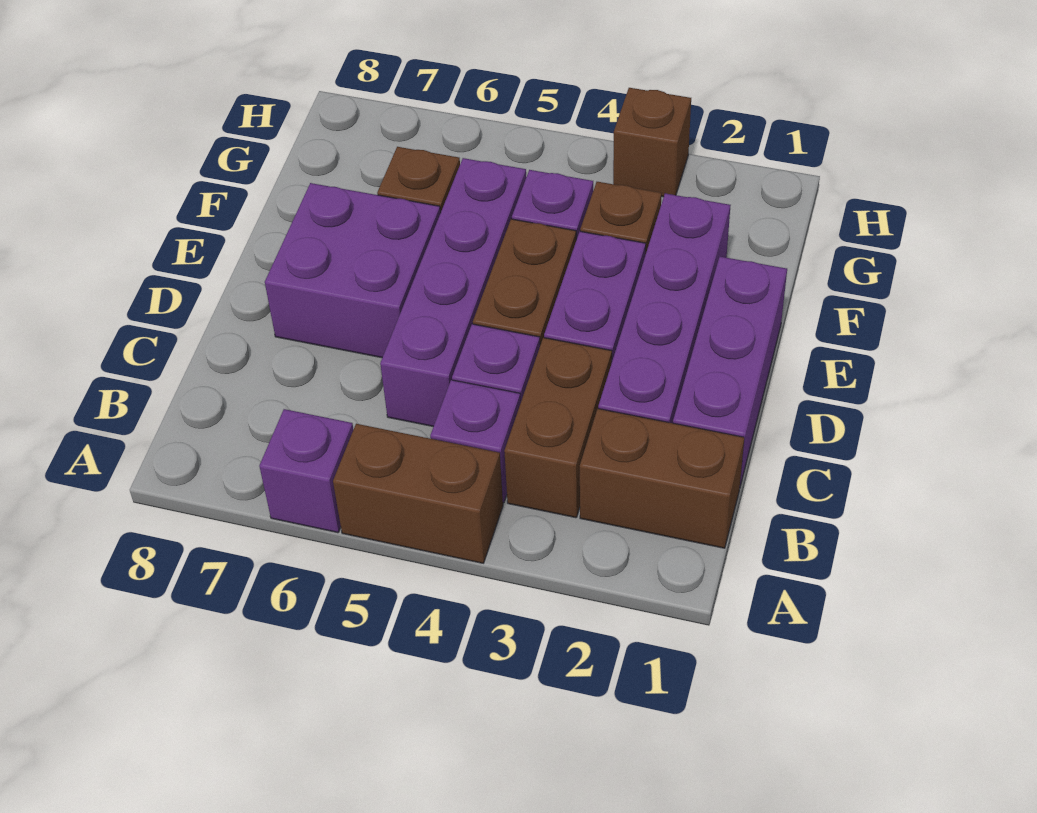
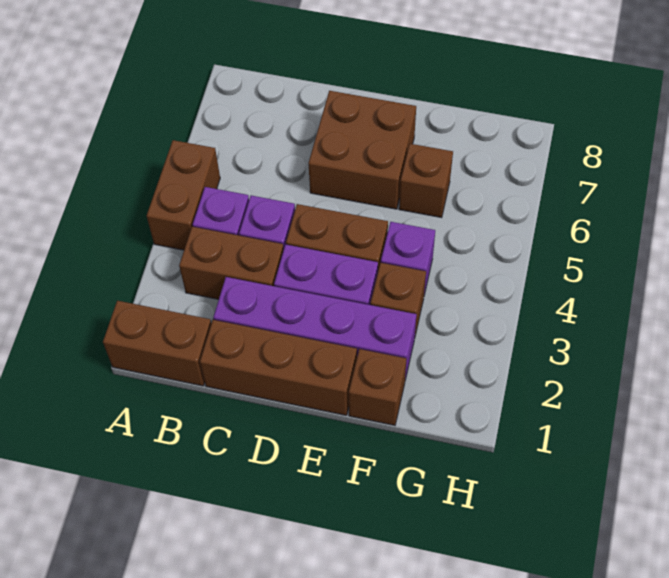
purple brick A6 level 1 -> none
brown brick B1:B2 level 1 -> brown brick A1:B1 level 1
purple brick C1:E1 level 1 -> brown brick C1:E1 level 1
purple brick C5:F5 level 1 -> none
purple brick D6:E7 level 1 -> brown brick D6:E7 level 1
brown brick H3 level 1 -> brown brick F1 level 1

